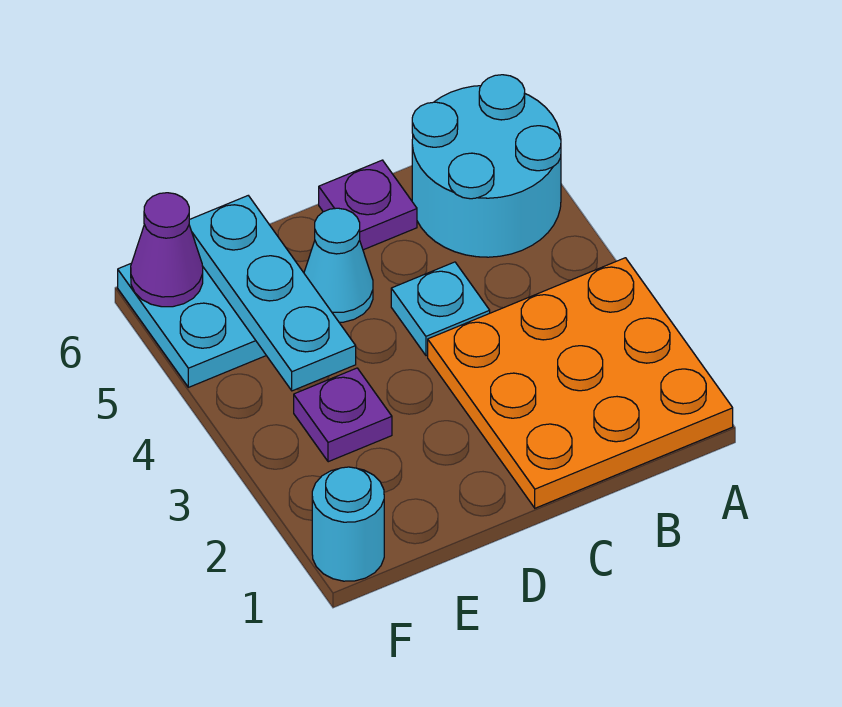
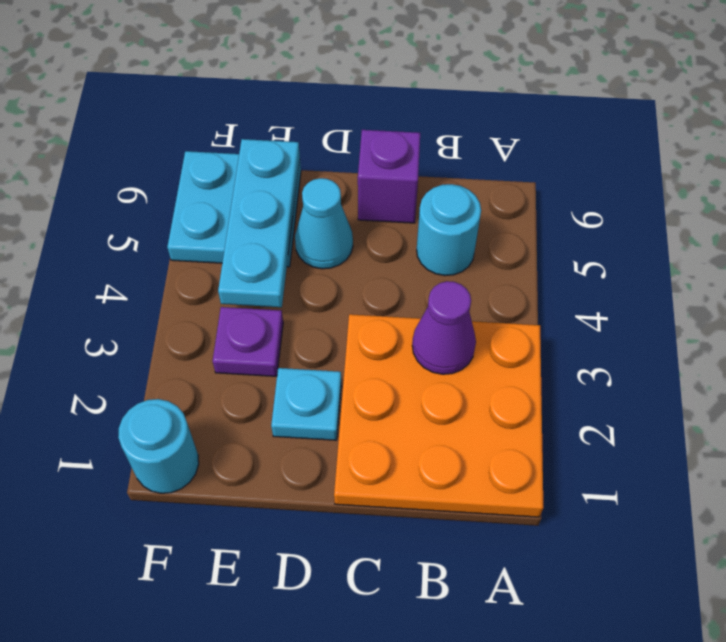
cyan round brick A5:B6 level 1 -> cyan round brick B5 level 1
cyan plate C4 level 1 -> cyan plate D2 level 1
purple plate C6 level 1 -> purple brick C6 level 1
purple cone F6 level 2 -> purple cone B3 level 2

